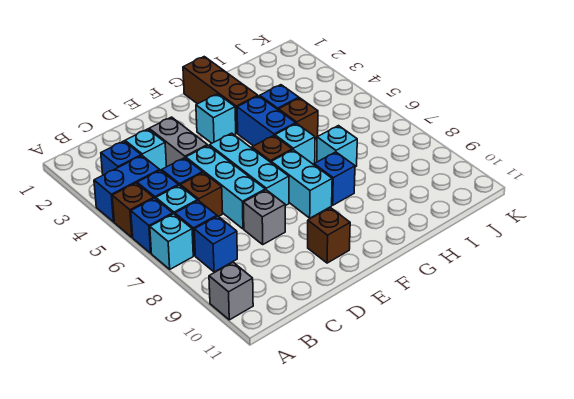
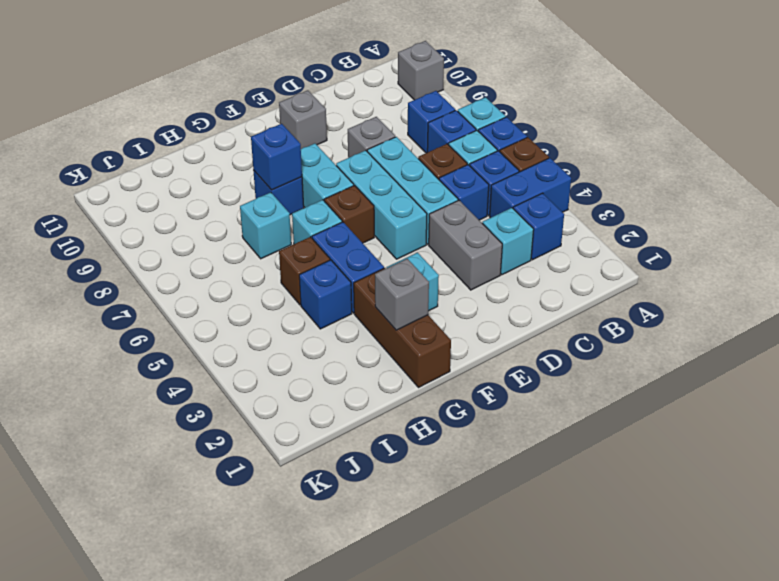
brown brick E10 level 1 -> grey brick E10 level 1
none -> grey brick G2 level 2
none -> blue brick G8 level 2

